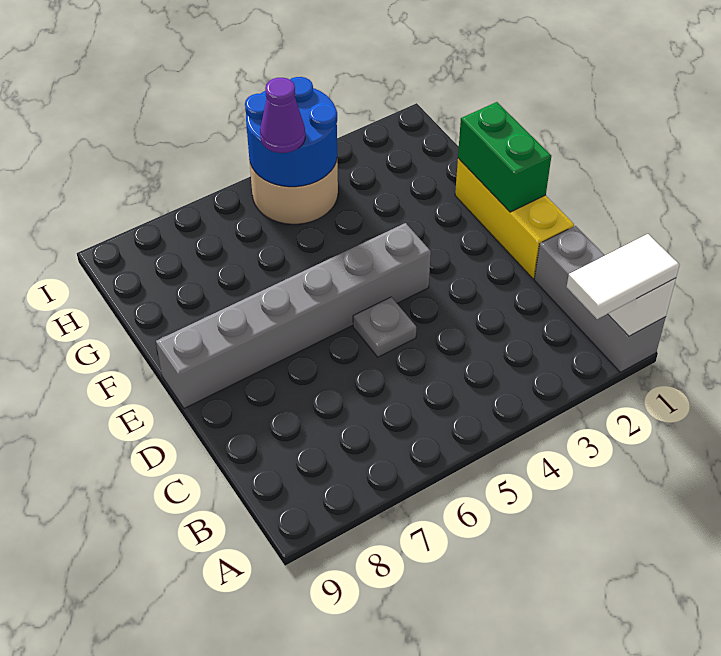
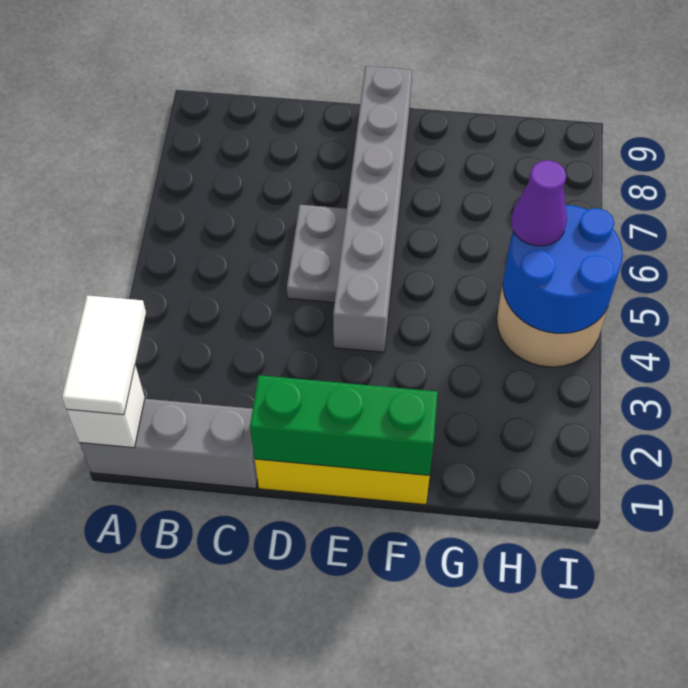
grey plate D5 level 1 -> grey plate D5:D6 level 1
green brick E1:F1 level 2 -> green brick D1:F1 level 2

